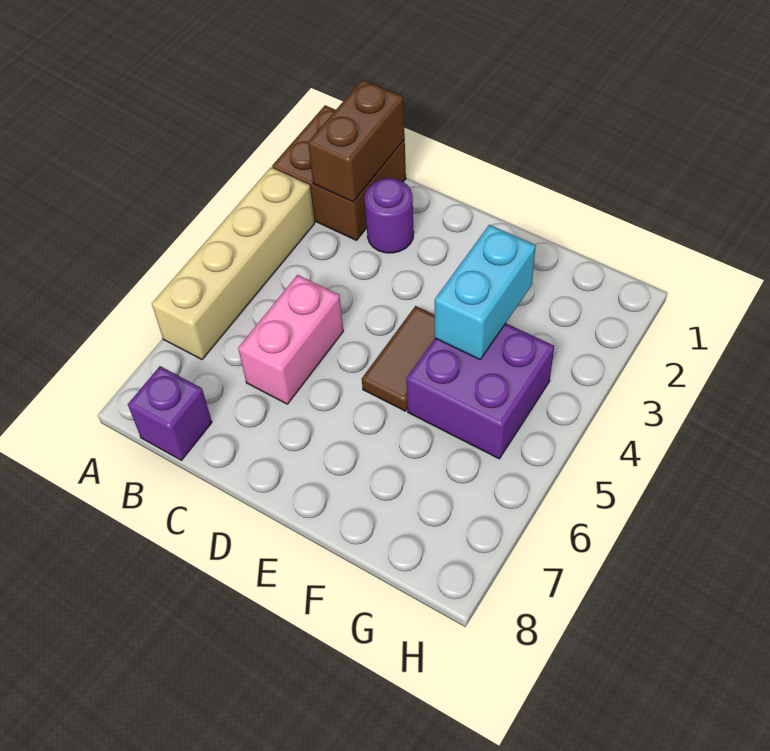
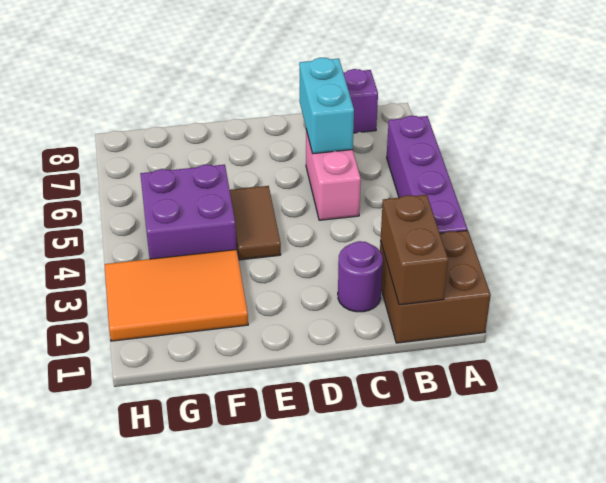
tan brick A3:A6 level 1 -> purple brick A3:A6 level 1
none -> orange tile F2:H3 level 1
cyan brick F3:F4 level 2 -> cyan brick C6:C7 level 2

